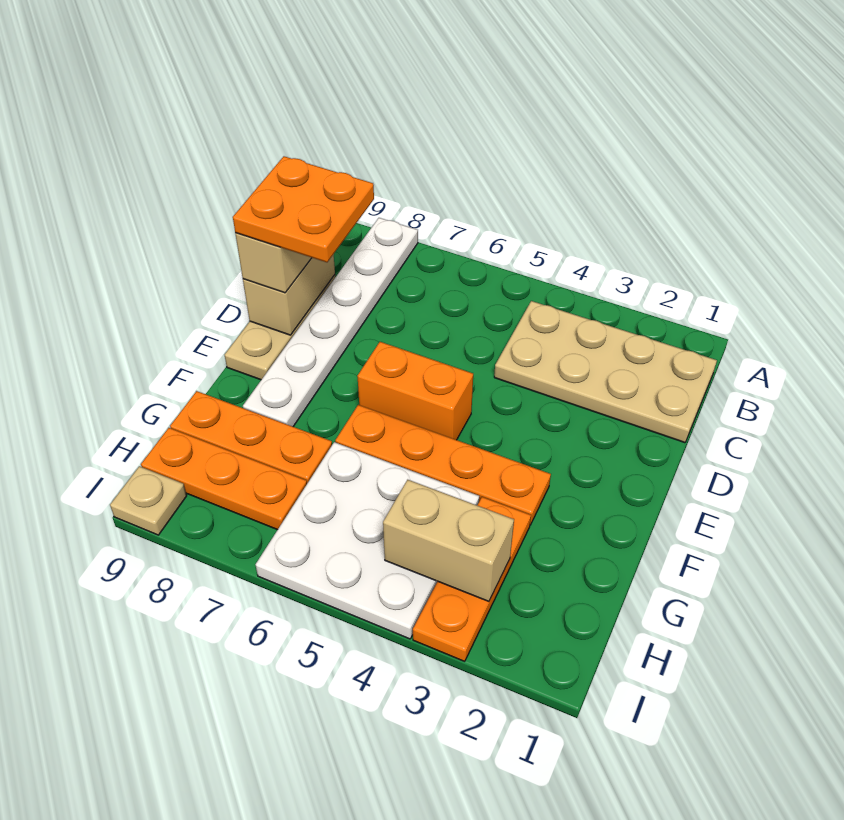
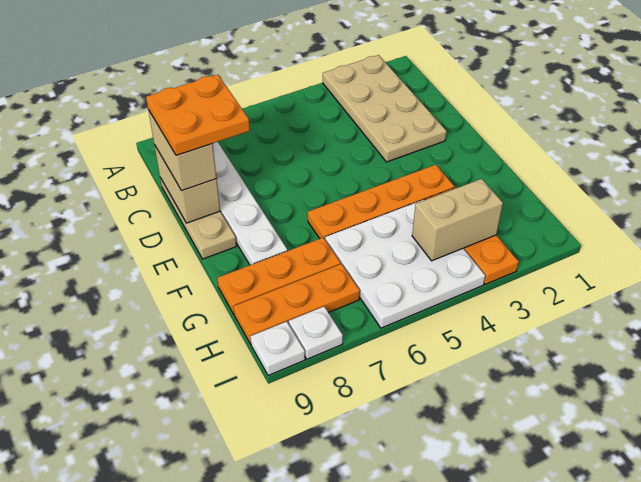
tan plate B1:C4 level 1 -> tan plate A2:D3 level 1
orange brick E5:E6 level 1 -> none
none -> white plate I8 level 1
tan plate I9 level 1 -> white plate I9 level 1

